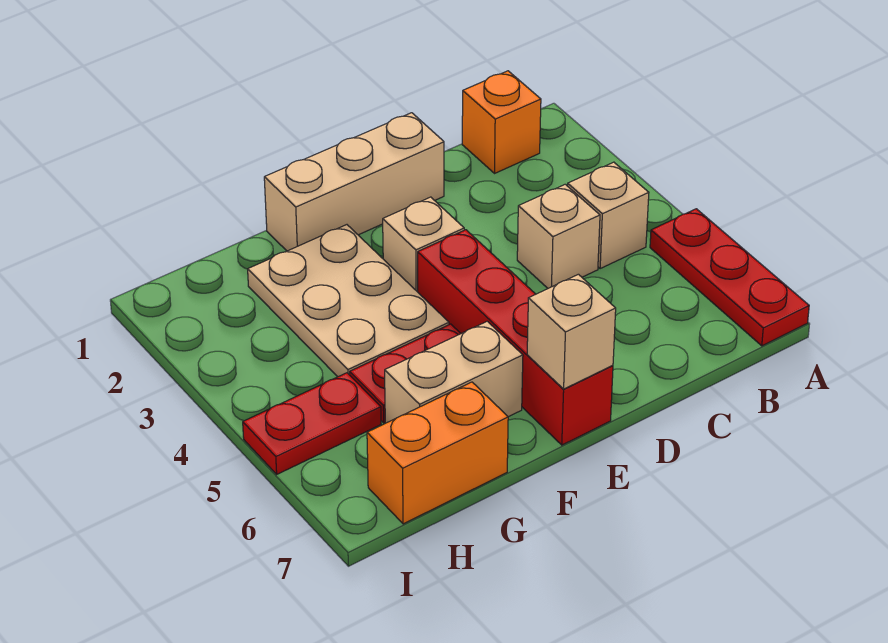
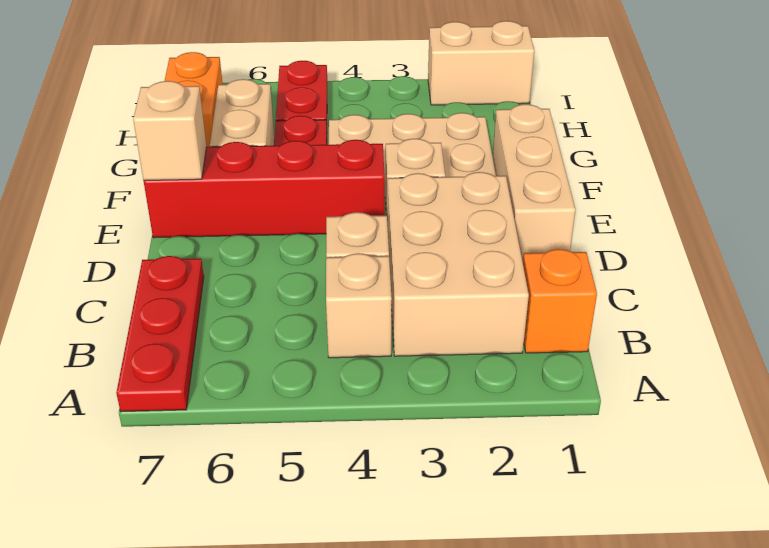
red plate A5:A7 level 1 -> red plate A7:C7 level 1
none -> tan brick B2:D3 level 1
none -> tan brick I1:I2 level 1

